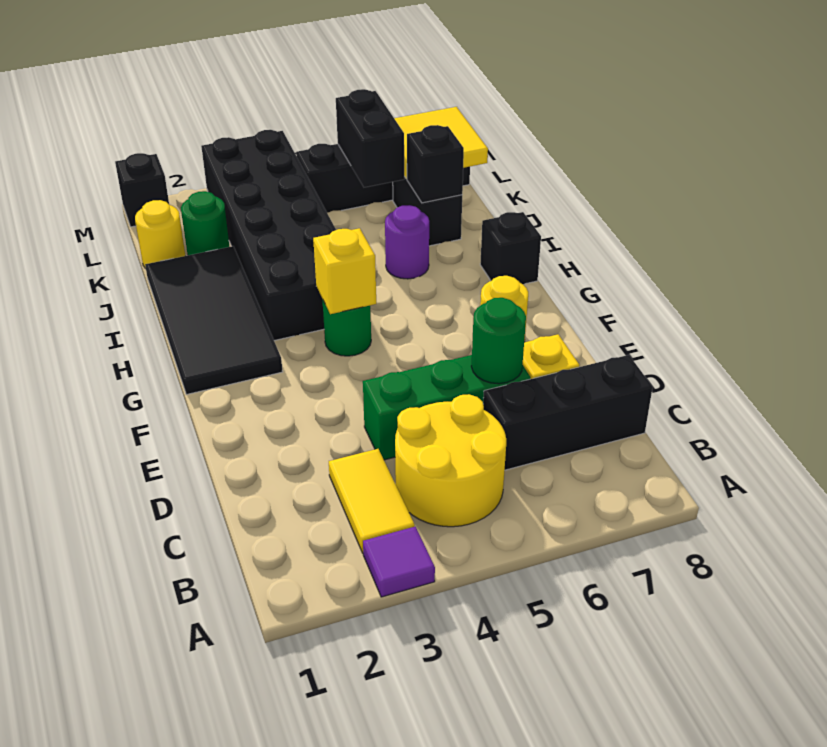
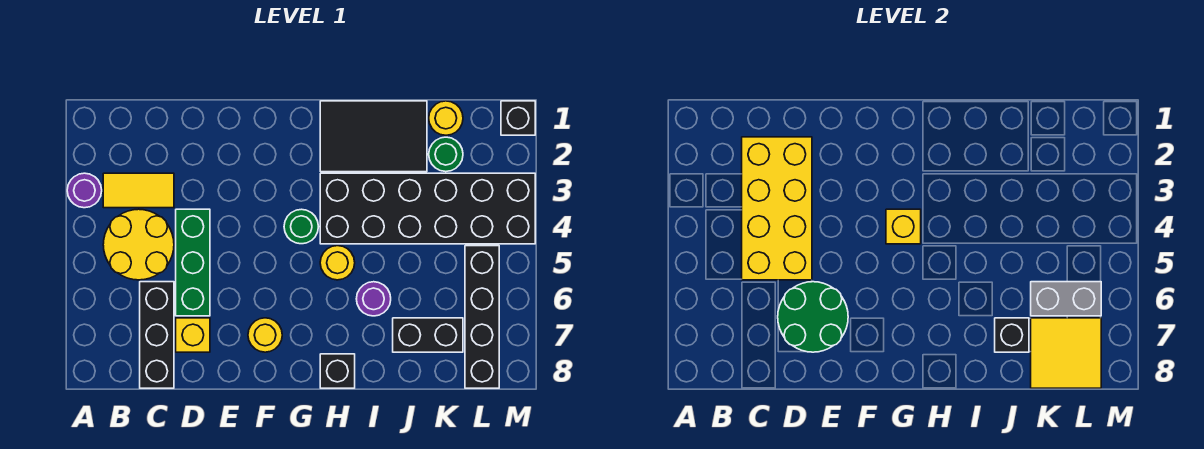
purple tile A3 level 1 -> purple round brick A3 level 1
none -> yellow brick C2:D5 level 2
green round brick D6 level 2 -> green round brick D6:E7 level 2
black tile G1:J2 level 1 -> black tile H1:J2 level 1
none -> yellow round brick H5 level 1
black brick K6:L6 level 2 -> grey brick K6:L6 level 2

